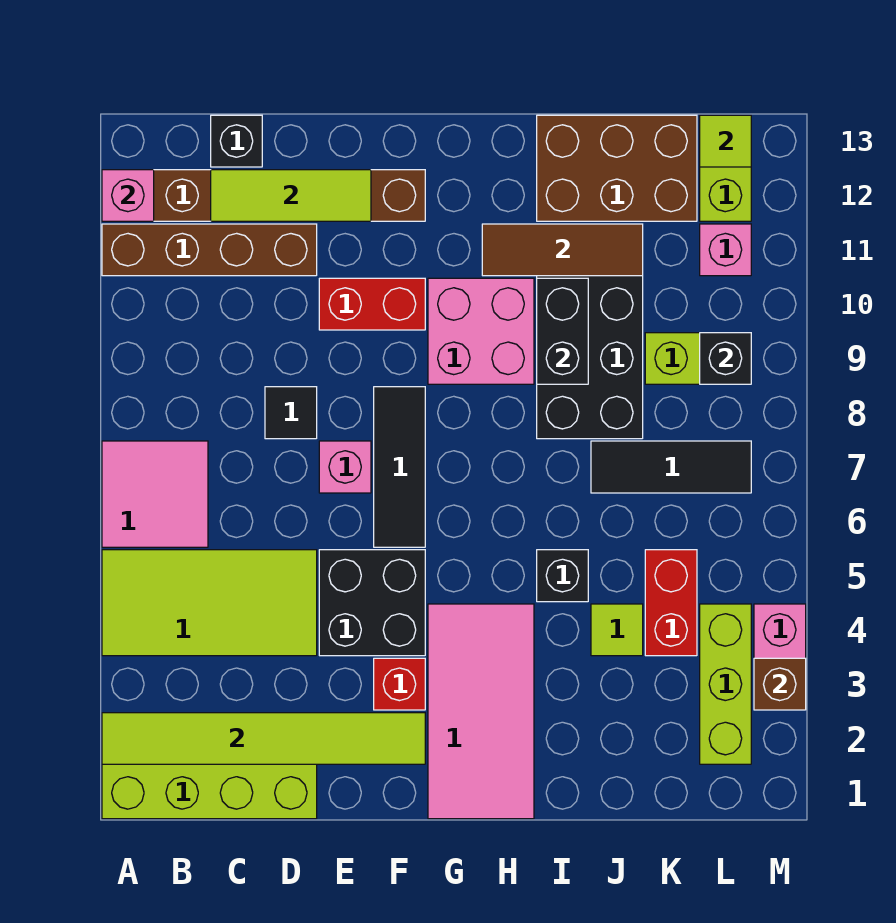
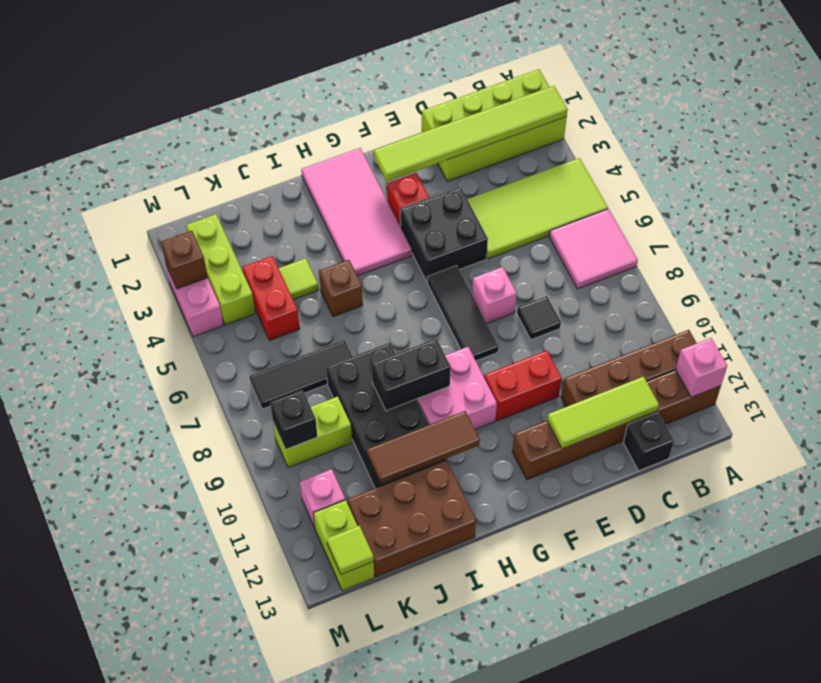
black brick I5 level 1 -> brown brick I5 level 1
black brick I9:I10 level 2 -> black brick H9:I9 level 2

